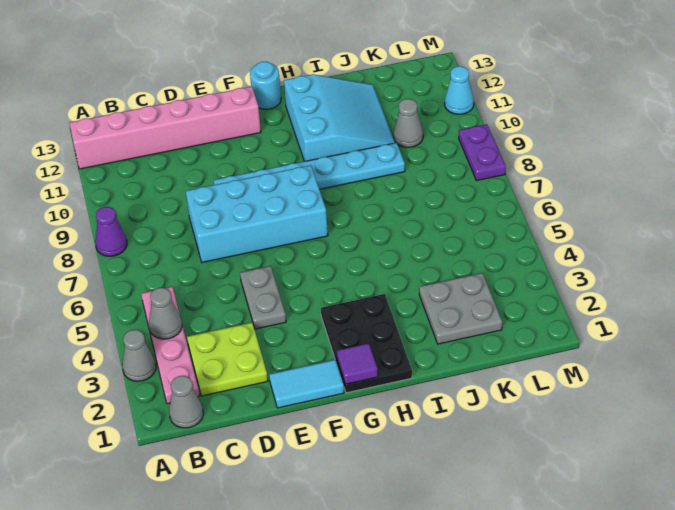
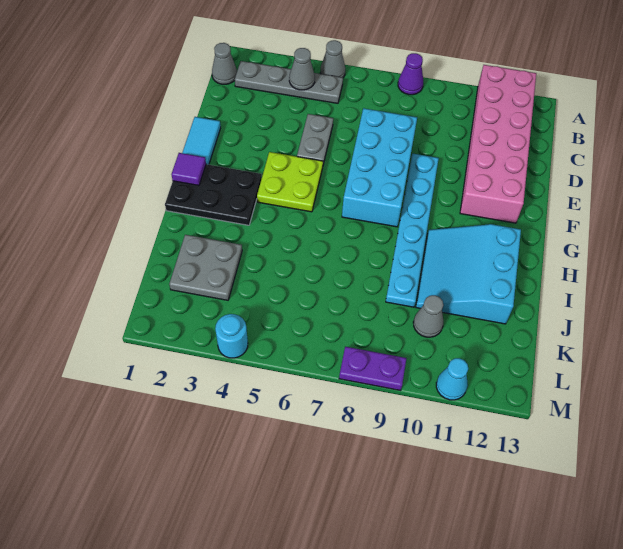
grey cone A3 level 1 -> grey cone A5 level 1
pink brick A12:F12 level 1 -> pink brick A11:F12 level 1
pink plate B2:B5 level 1 -> grey plate B2:B5 level 1
lime plate C2:D3 level 1 -> lime plate F4:G5 level 1
grey plate E4:E5 level 1 -> grey plate D5:E5 level 1
cyan round brick G13 level 1 -> cyan round brick M4 level 1
cyan slope H10:J12 level 1 top H -> cyan slope H10:J12 level 1 top 12

